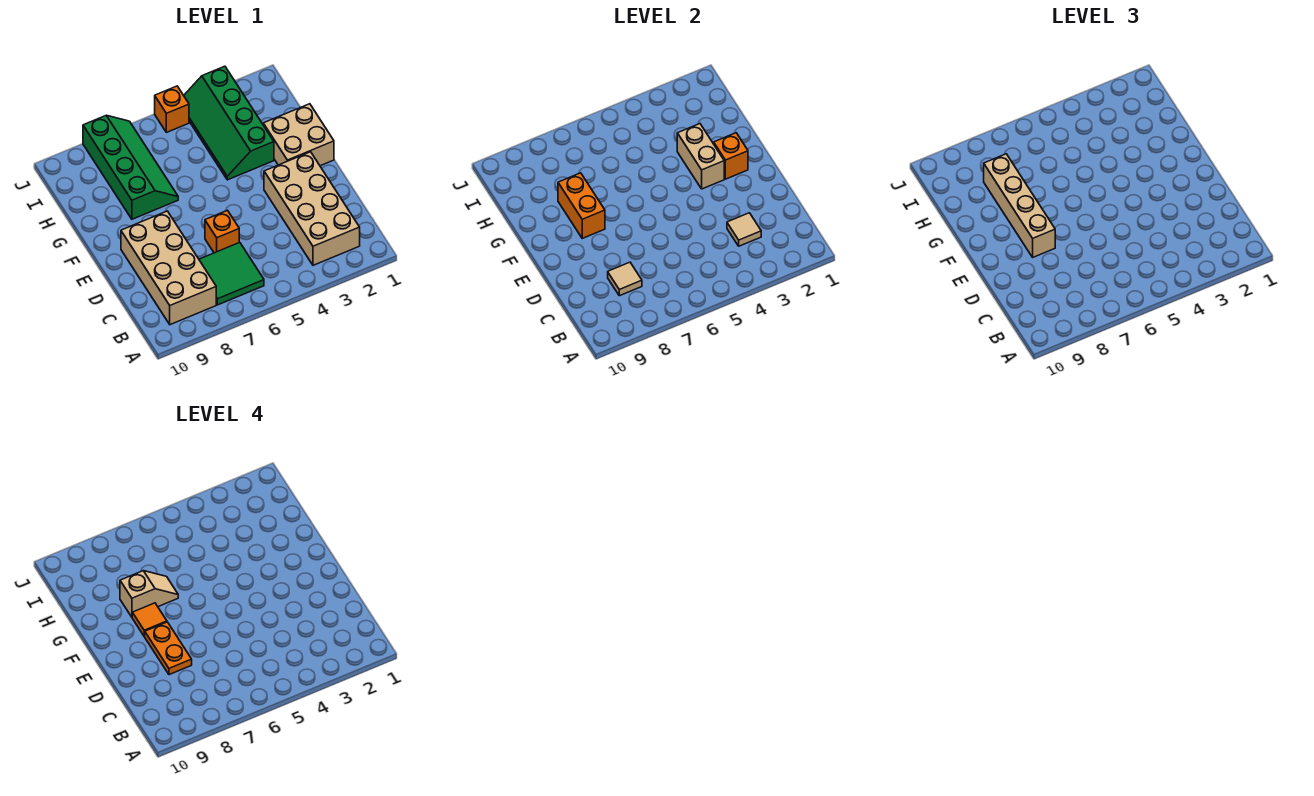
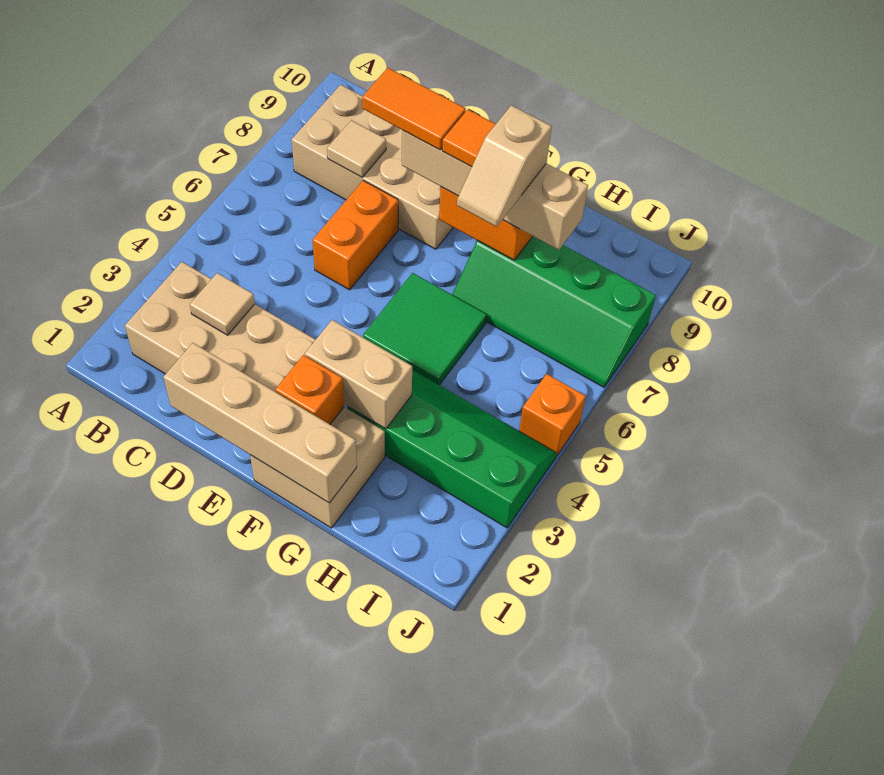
green tile B6:C7 level 1 -> green tile F5:G6 level 1
none -> tan brick D1:G1 level 2
orange brick D6 level 1 -> orange brick D6:D7 level 1
orange plate D8:E8 level 4 -> orange tile D8:E8 level 4

